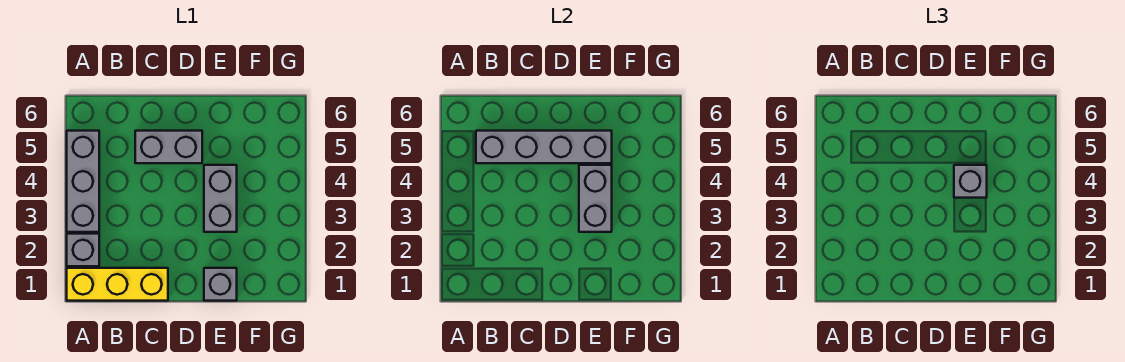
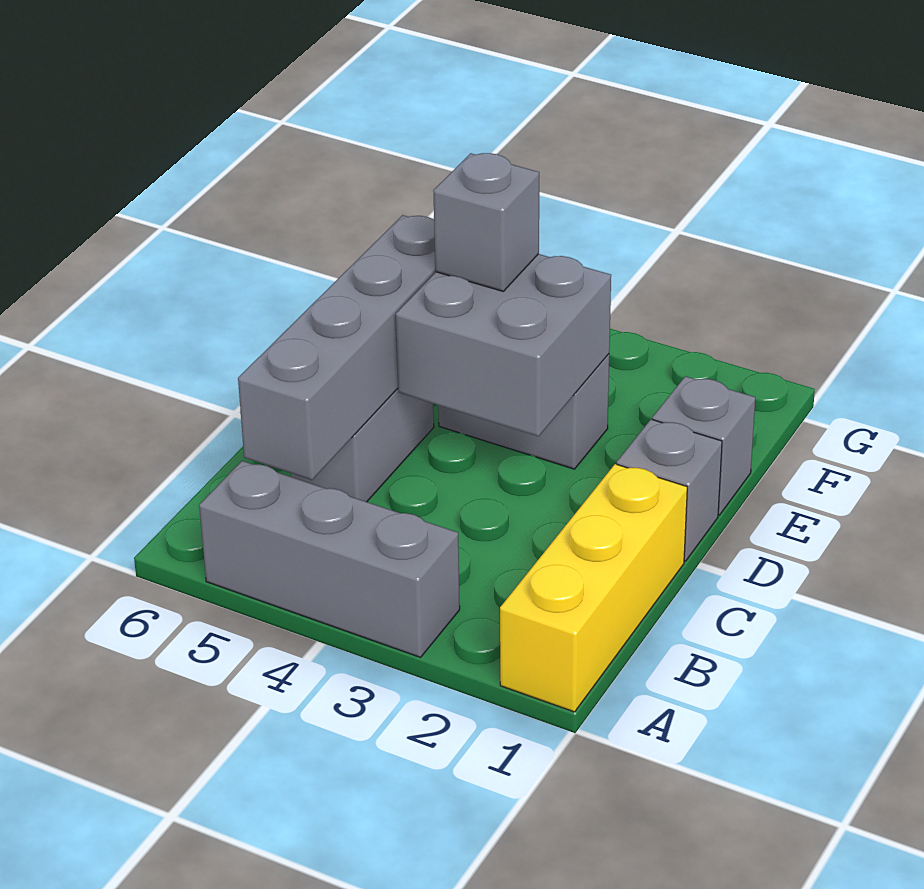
grey brick A2 level 1 -> grey brick D1 level 1
grey brick E3:E4 level 2 -> grey brick D3:E4 level 2

